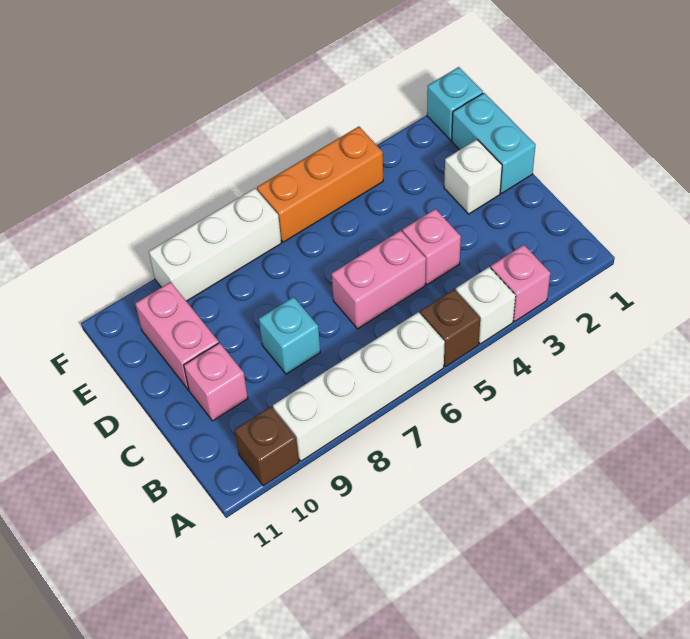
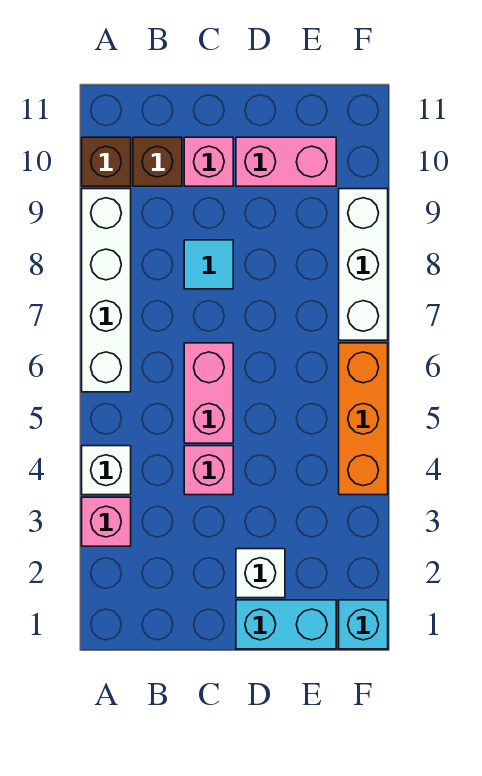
brown brick A5 level 1 -> brown brick B10 level 1
cyan brick C8 level 1 -> cyan tile C8 level 1

